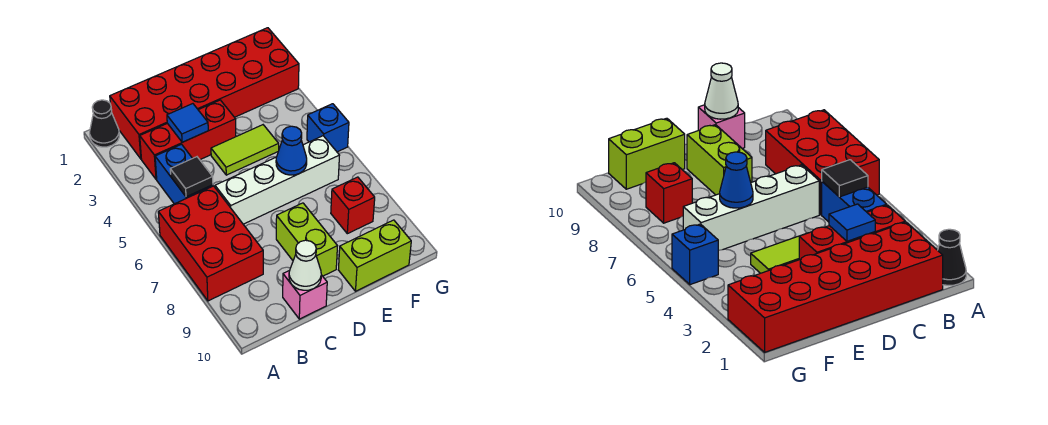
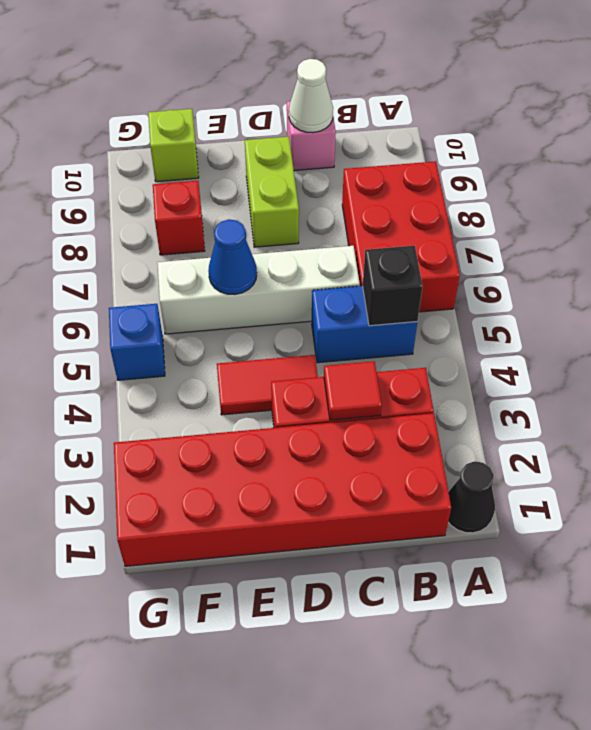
blue brick B4:B5 level 1 -> blue brick B5:C5 level 1
black tile B5 level 2 -> black brick B5 level 2
blue tile C3 level 2 -> red tile C3 level 2
lime tile D4:E4 level 1 -> red tile D4:E4 level 1
lime brick E10:F10 level 1 -> lime brick F10 level 1

